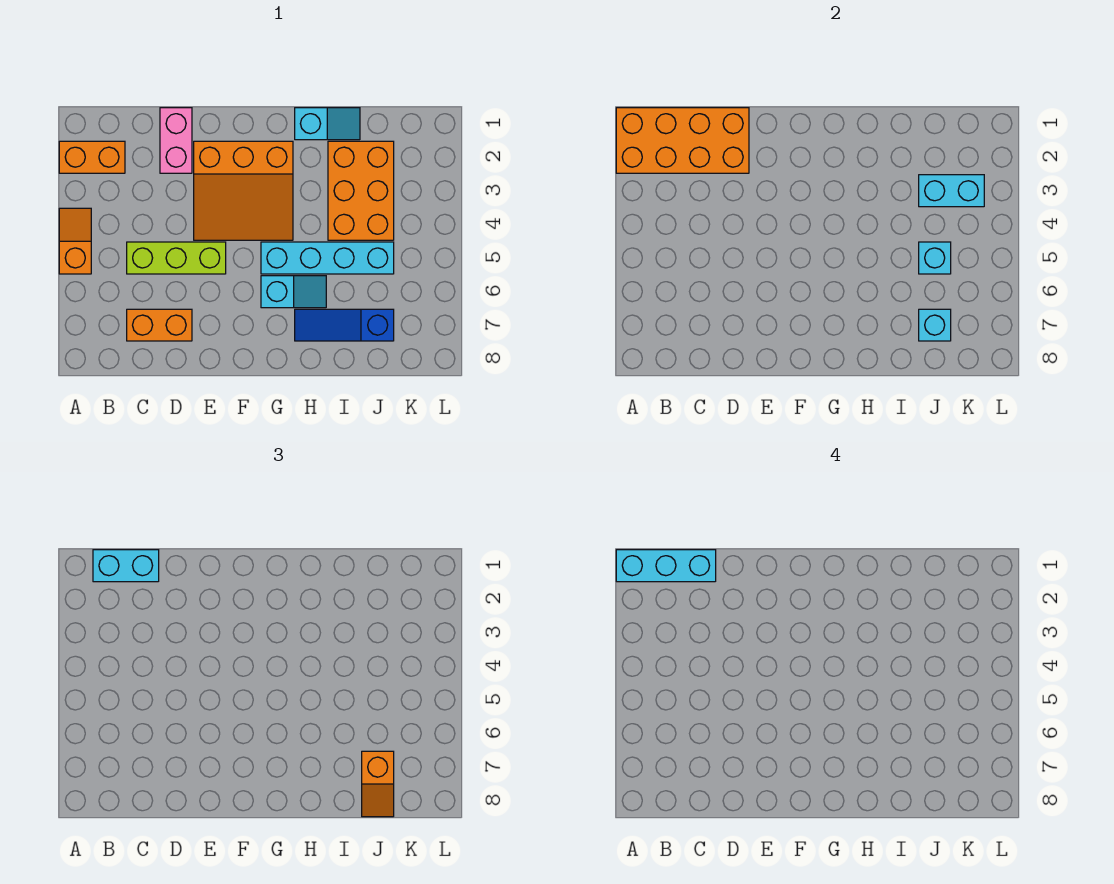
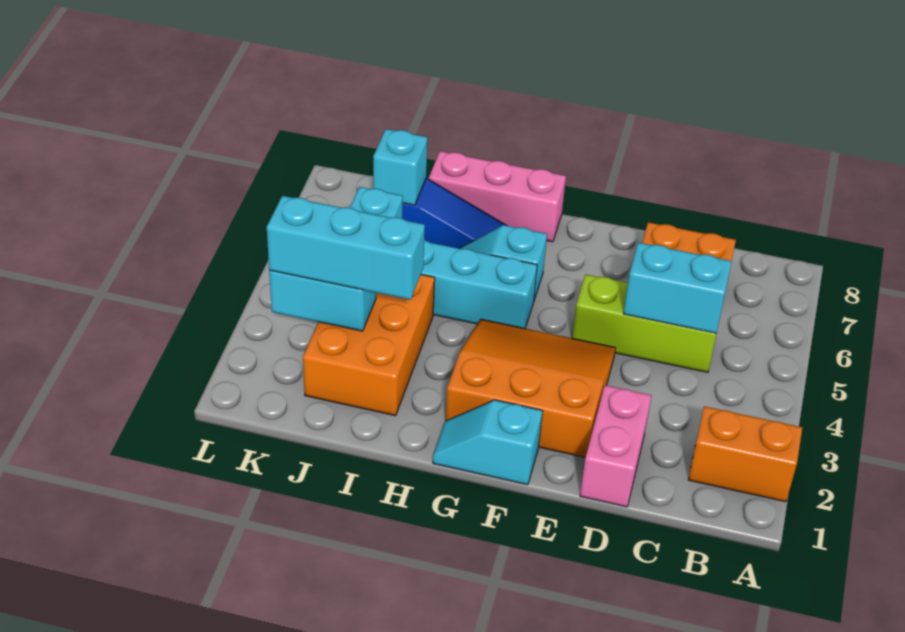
orange brick A1:D2 level 2 -> none
cyan brick A1:C1 level 4 -> cyan brick I3:K3 level 3
orange slope A4:A5 level 1 top 5 -> none
cyan brick B1:C1 level 3 -> cyan brick C5:D5 level 2
none -> pink brick G8:I8 level 1
cyan slope H1:I1 level 1 top H -> cyan slope F1:G1 level 1 top F
orange slope J7:J8 level 3 top 7 -> none

